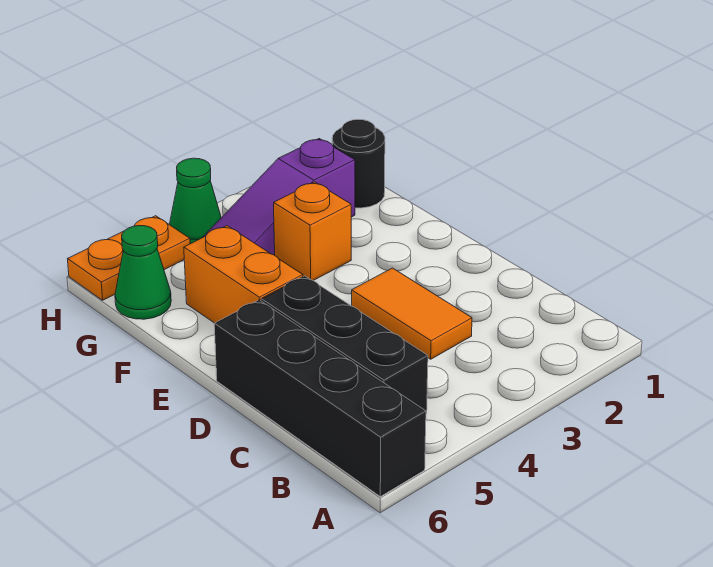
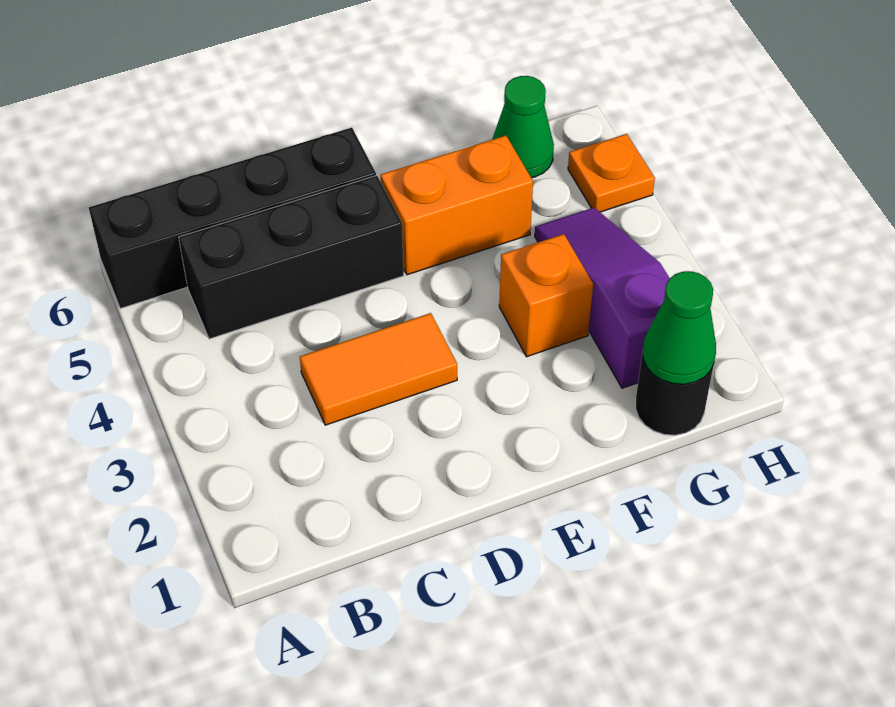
green cone H4 level 1 -> green cone G1 level 2
orange plate H5:H6 level 1 -> orange plate H5 level 1

